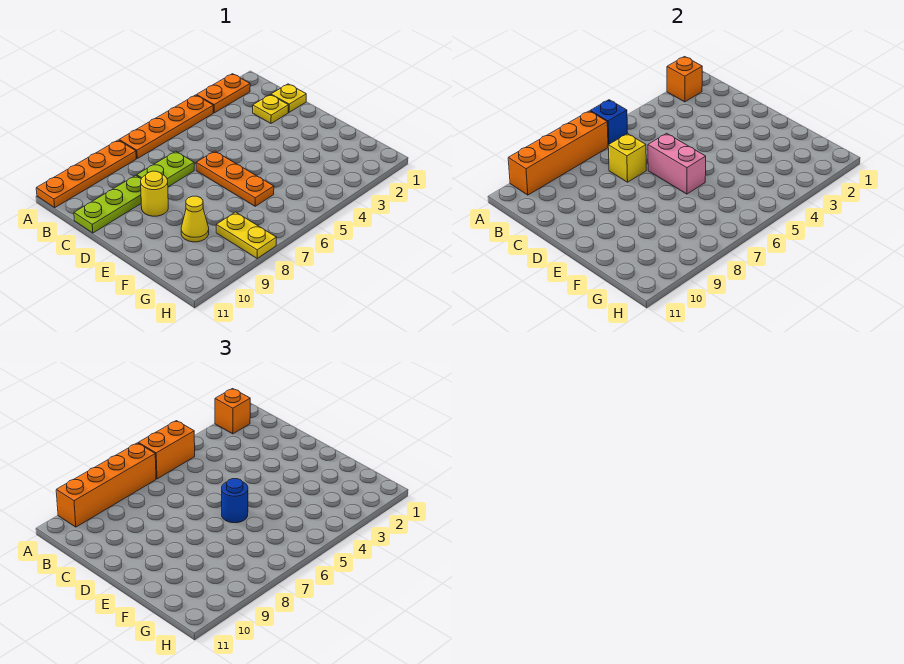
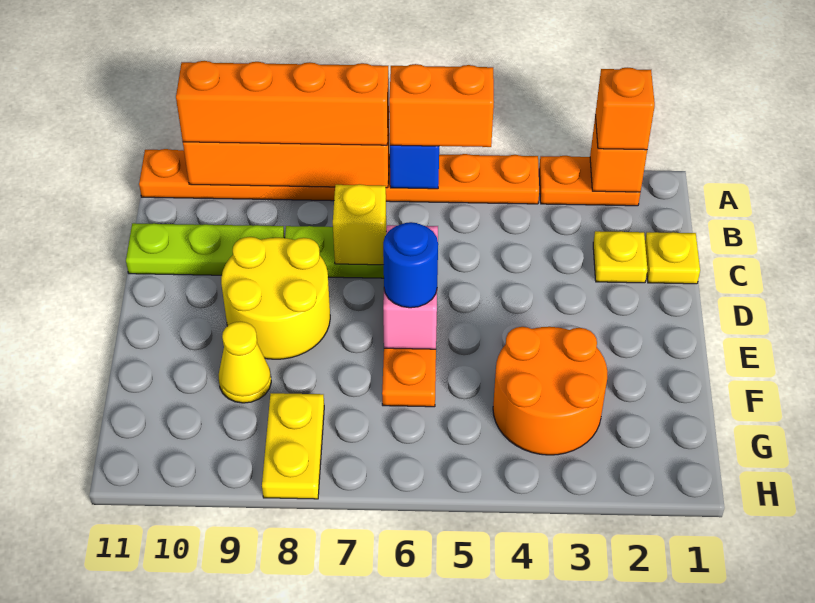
yellow round brick D9 level 1 -> yellow round brick D8:E9 level 1
none -> orange round brick F3:G4 level 1

